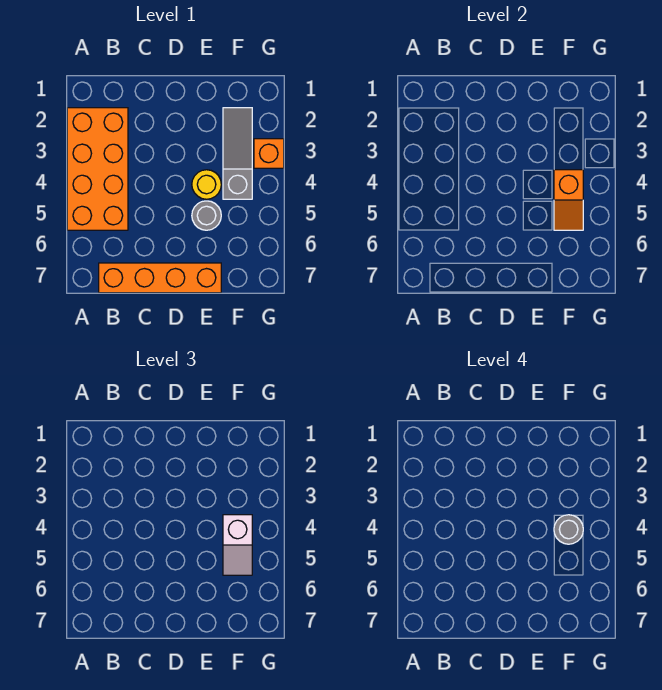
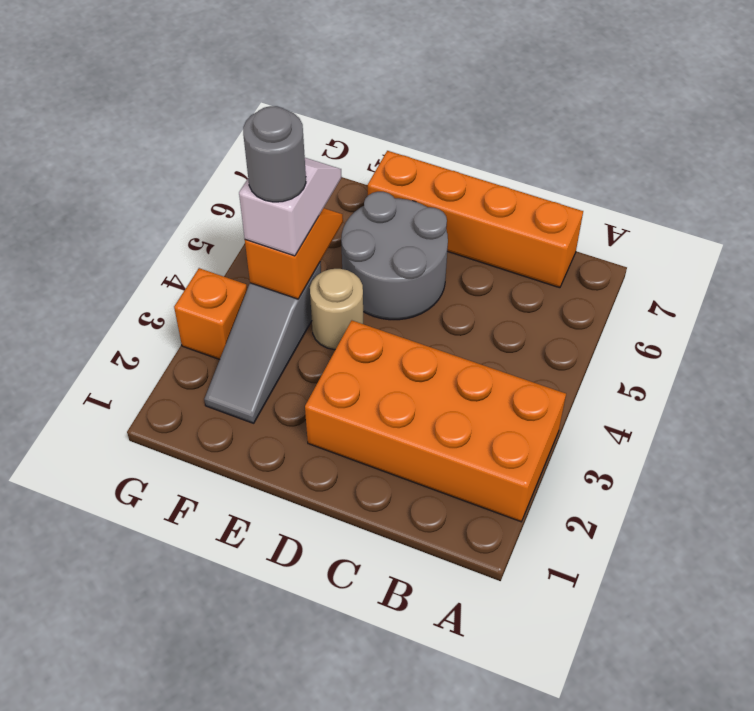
orange brick A2:B5 level 1 -> orange brick A2:D3 level 1
yellow round brick E4 level 1 -> tan round brick E4 level 1
grey round brick E5 level 1 -> grey round brick D5:E6 level 1

